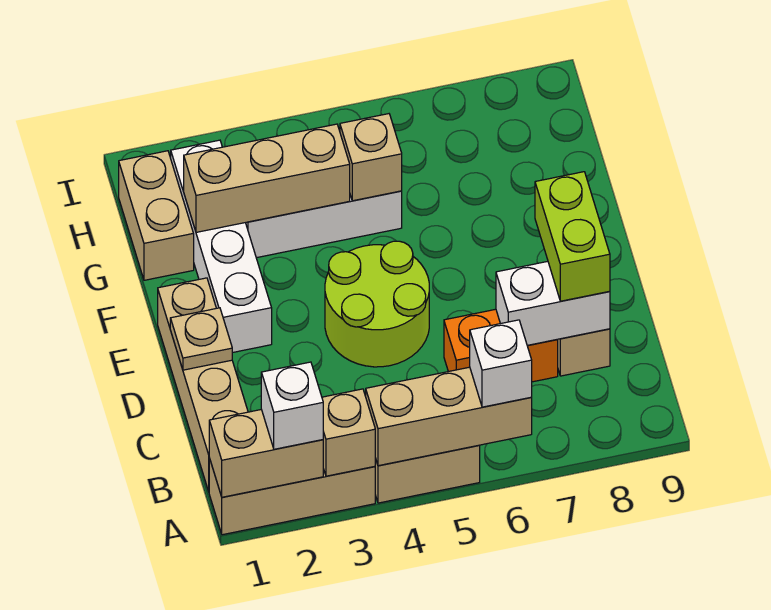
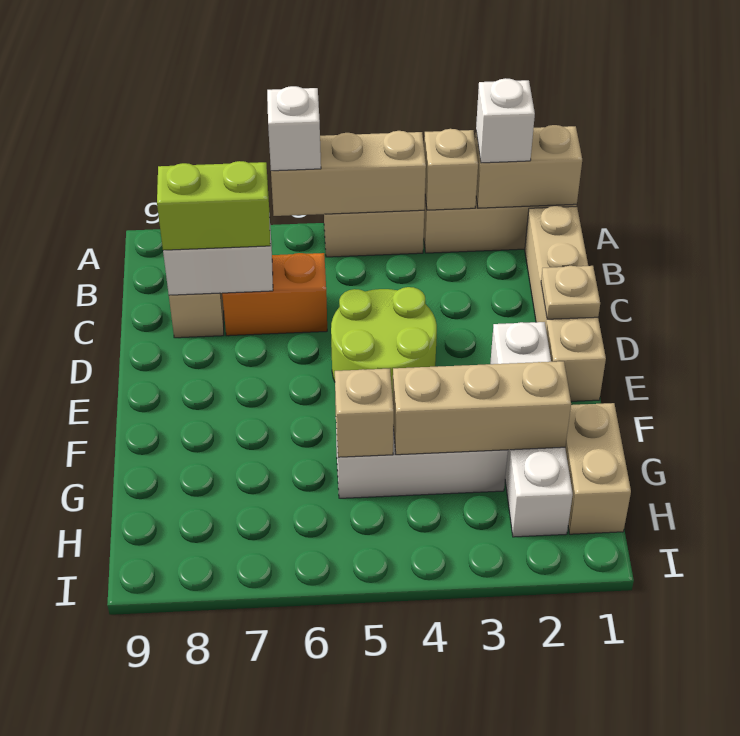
lime brick C8:D8 level 3 -> lime brick C7:C8 level 3

